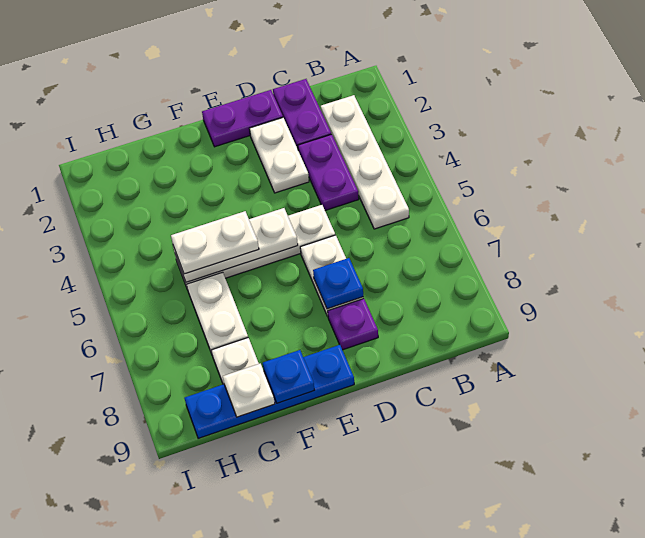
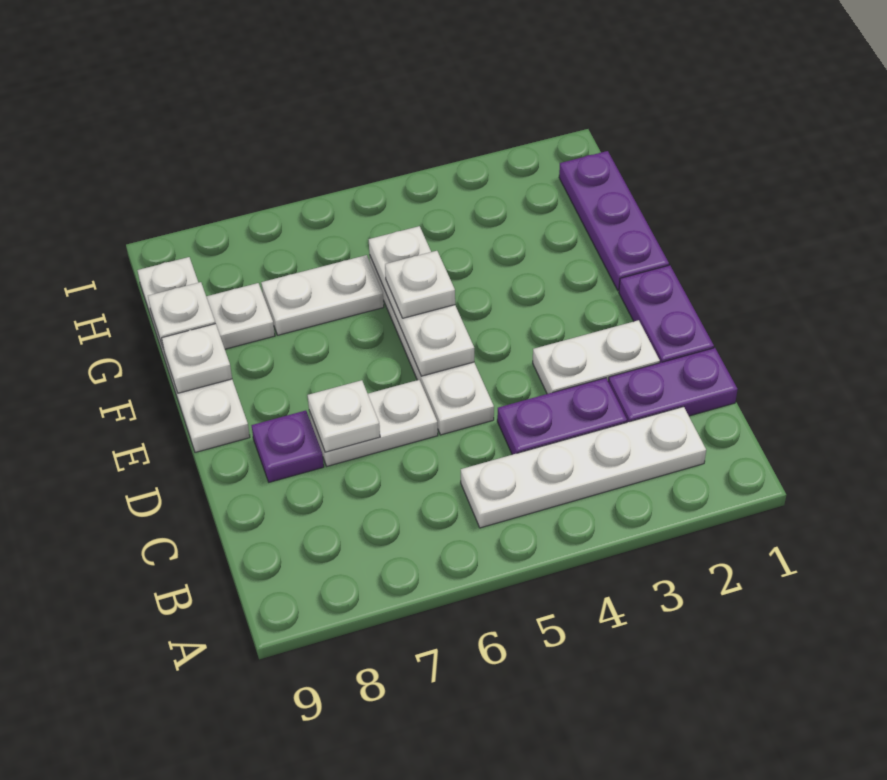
blue plate D7 level 2 -> white plate D7 level 2
blue plate E9:H9 level 1 -> white plate E9:H9 level 1
none -> purple plate F1:H1 level 1
white plate F5:G5 level 3 -> white plate F5 level 3
blue plate F9 level 2 -> white plate F9 level 2

